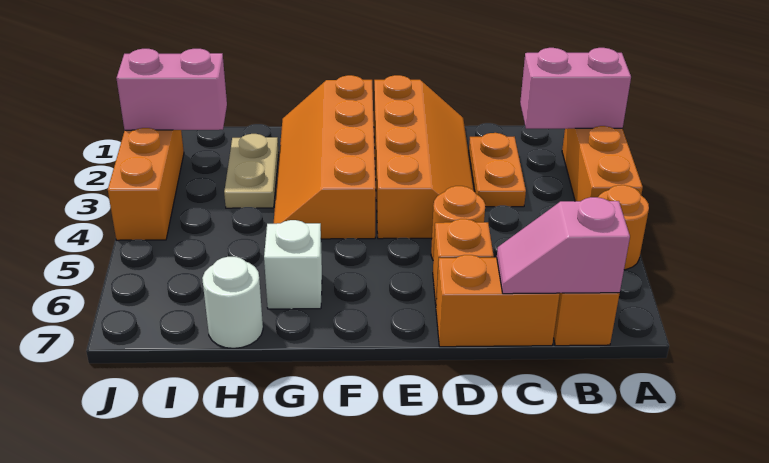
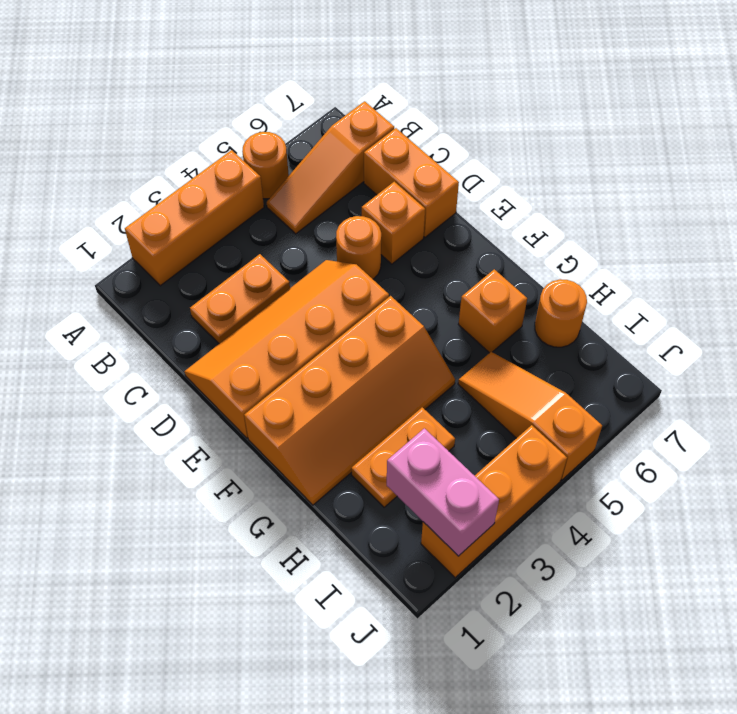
pink brick A2:B2 level 2 -> none
pink slope B7:C7 level 2 top B -> none
white brick G6 level 1 -> orange brick G6 level 1
tan plate H2:H3 level 1 -> orange plate H2:H3 level 1
none -> orange slope H5:J5 level 1 top J
white round brick H7 level 1 -> orange round brick H7 level 1

